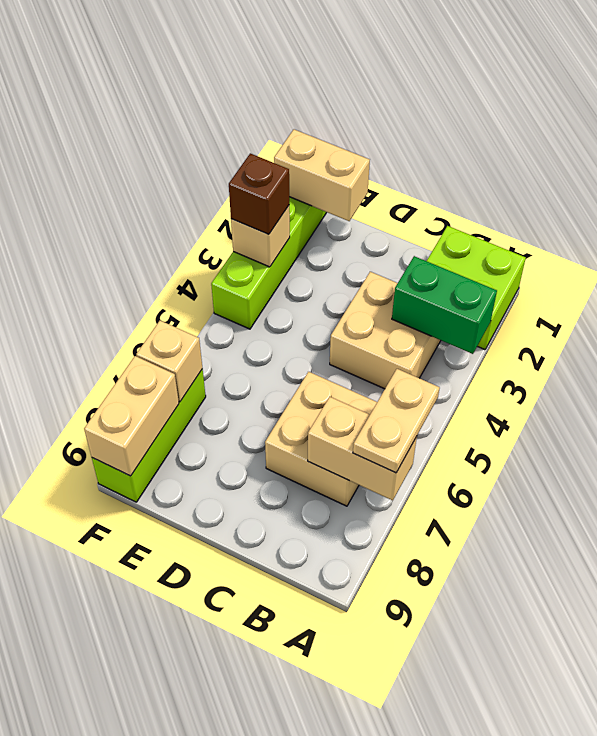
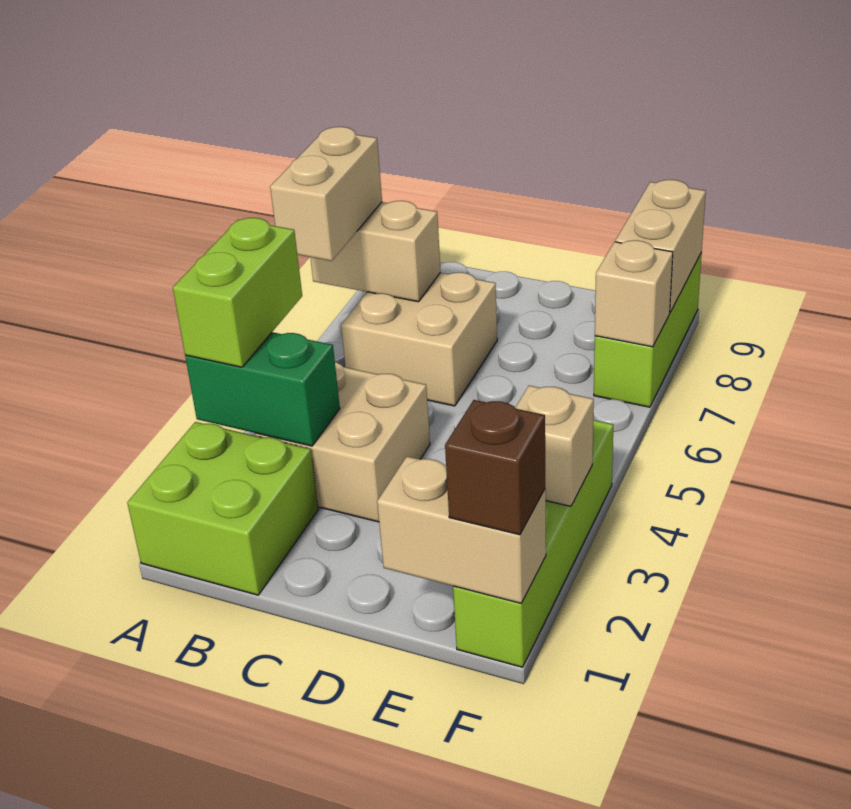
none -> lime brick A3:A4 level 3
tan plate A6:A7 level 3 -> tan brick A6:A7 level 3
brown brick F3 level 3 -> brown brick F1 level 3

